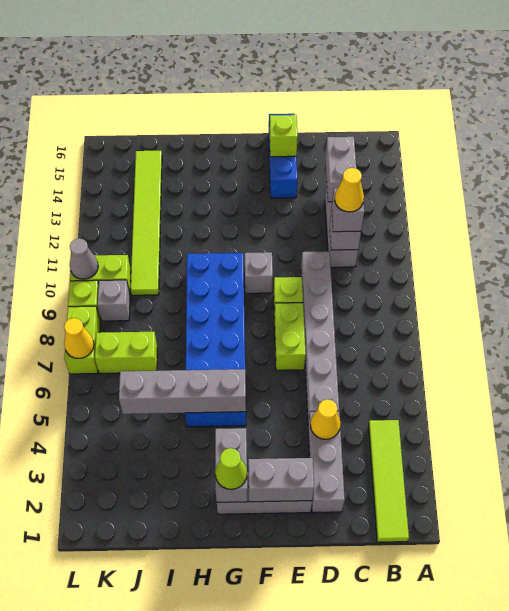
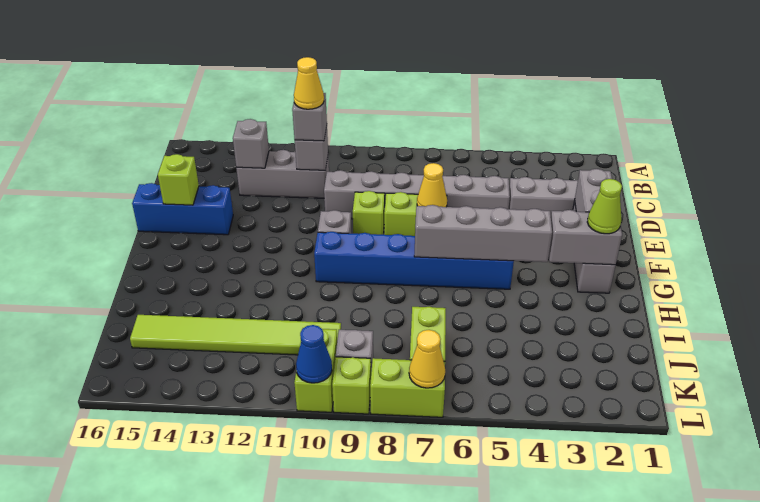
lime tile B1:B4 level 1 -> none
grey brick C13:C14 level 2 -> grey brick C13 level 2
yellow cone D4 level 2 -> yellow cone E7 level 2
blue brick G5:H10 level 1 -> blue brick G5:G10 level 1
grey brick G5:J5 level 2 -> grey brick G4:G7 level 2
grey cone L10 level 2 -> blue cone L10 level 2

